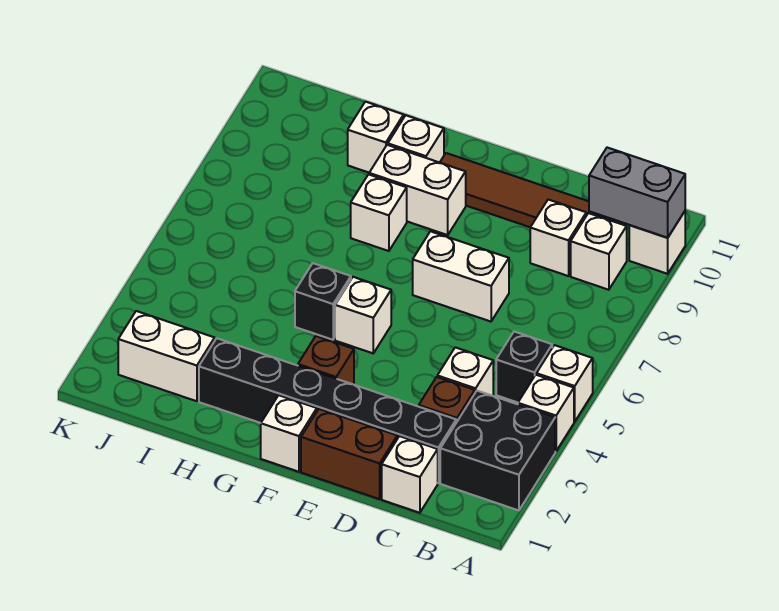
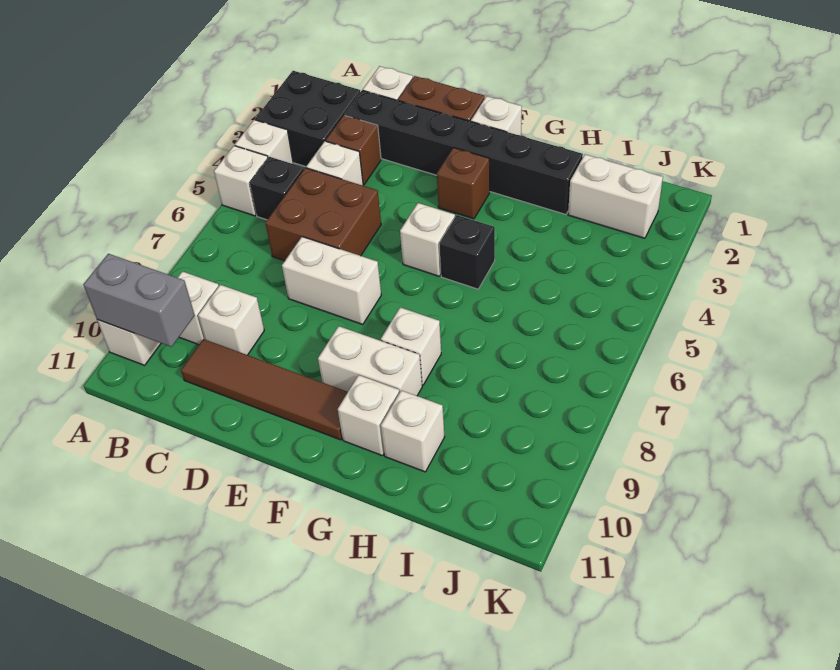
none -> brown brick C5:D6 level 1

